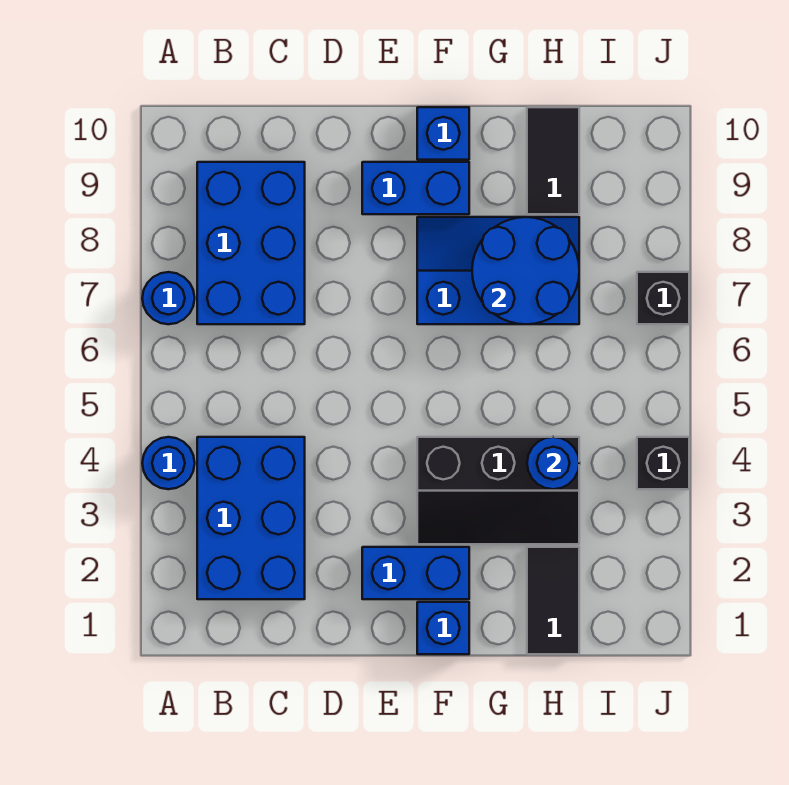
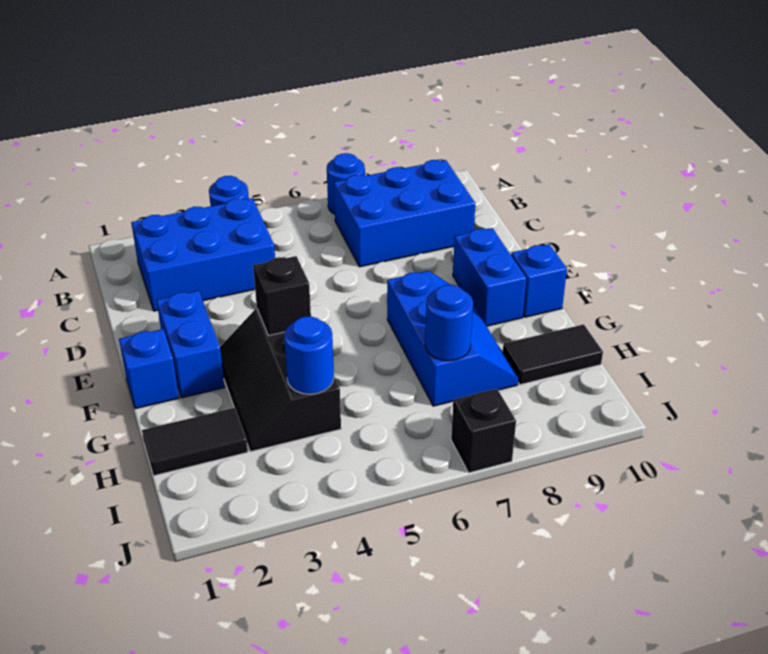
blue round brick G7:H8 level 2 -> blue round brick H7 level 2
black brick J4 level 1 -> black brick F4 level 2

